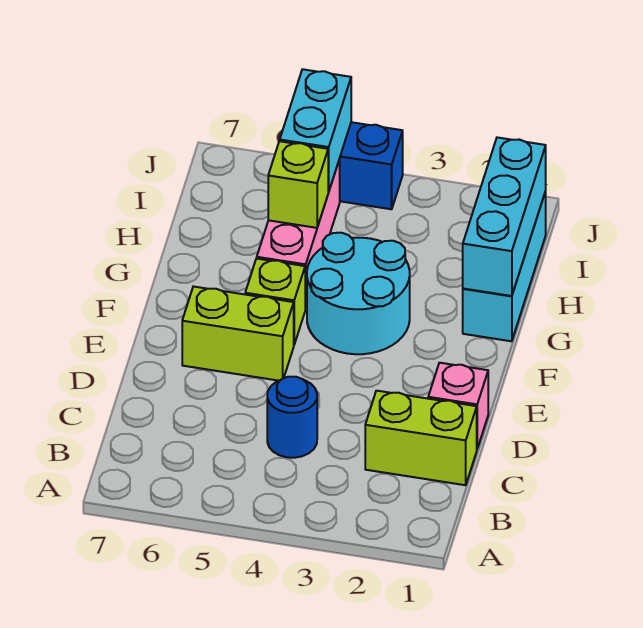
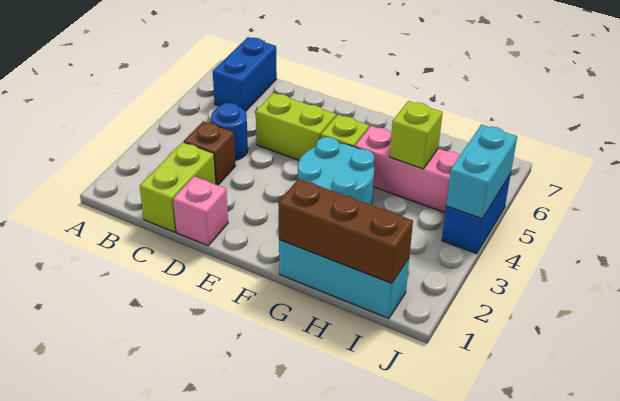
none -> blue brick B6:B7 level 1
none -> brown brick C3 level 1
lime brick E5:E6 level 1 -> lime brick D5:E5 level 1
cyan brick G1:I1 level 2 -> brown brick G1:I1 level 2
cyan brick I5:J5 level 2 -> cyan brick J4:J5 level 2

